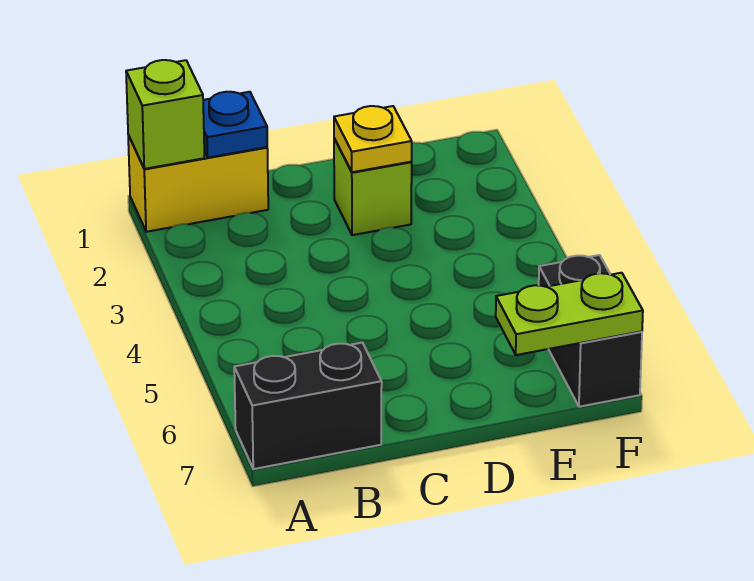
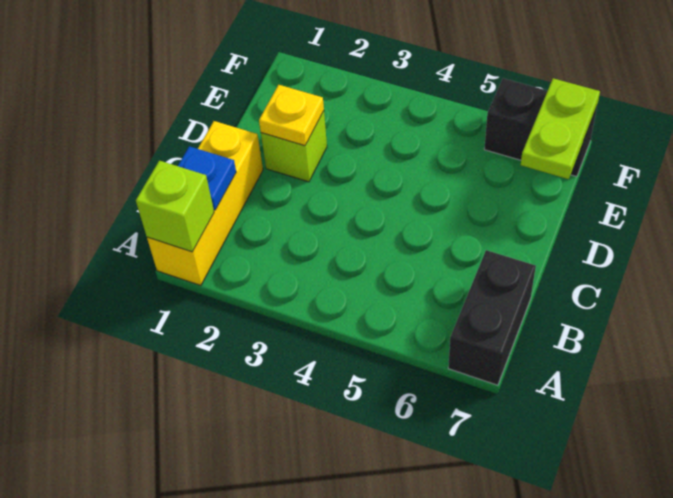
yellow brick A1:B1 level 1 -> yellow brick A1:C1 level 1

